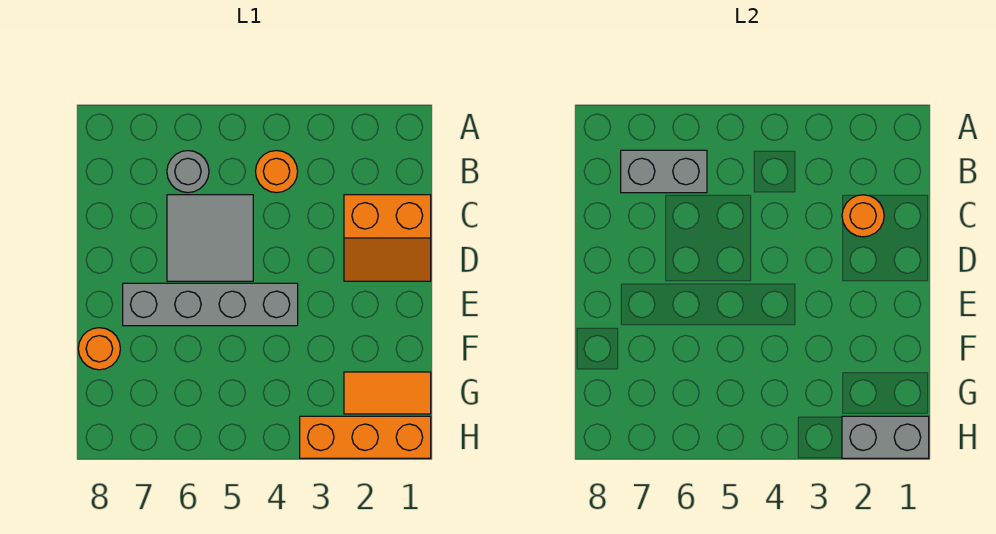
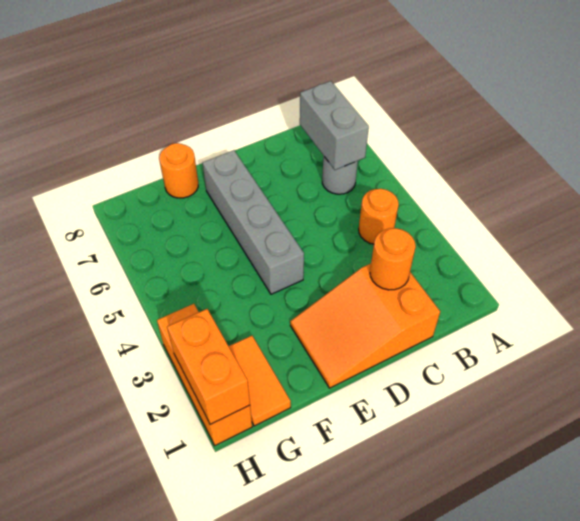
orange slope C1:D2 level 1 top C -> orange slope C1:E2 level 1 top C
grey tile C5:D6 level 1 -> none
grey brick H1:H2 level 2 -> orange brick H1:H2 level 2

